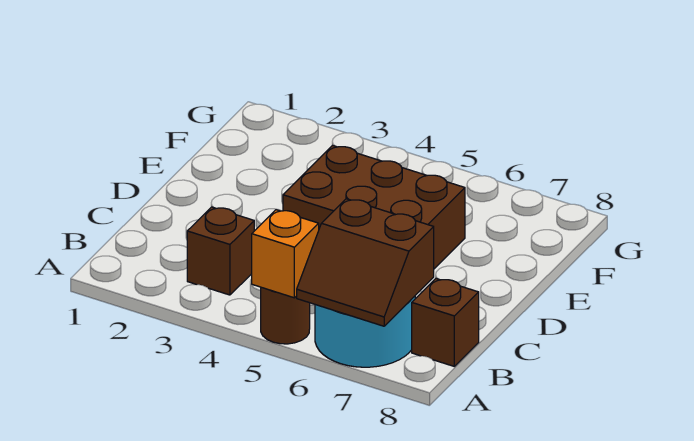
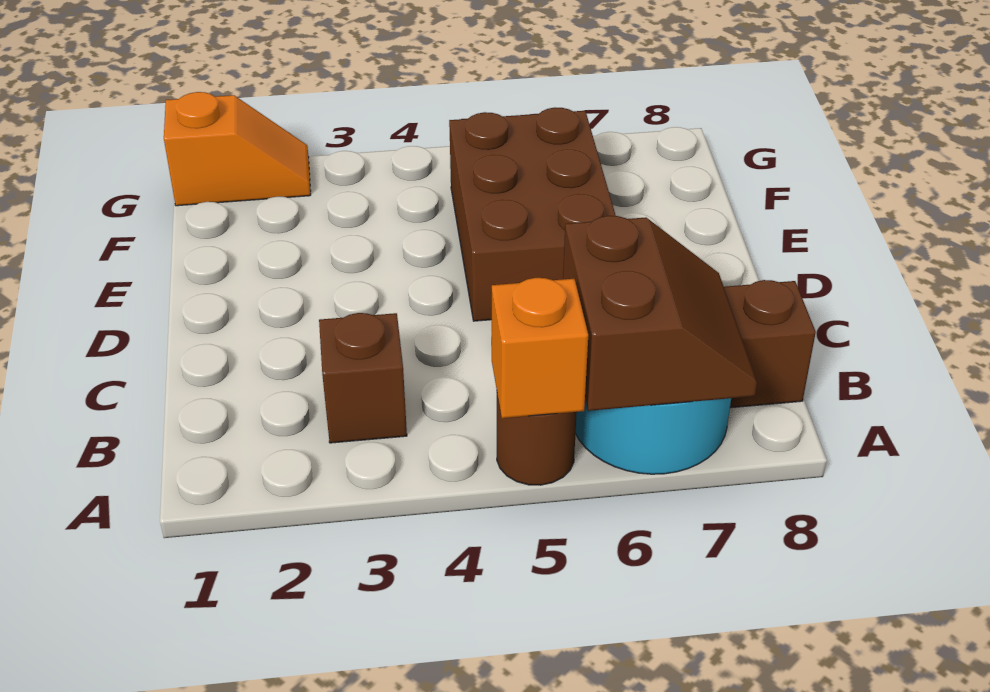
brown slope A6:B7 level 2 top B -> brown slope A6:B7 level 2 top 6
brown brick D4:E6 level 1 -> brown brick D5:F6 level 1
none -> orange slope G1:G2 level 1 top 1

